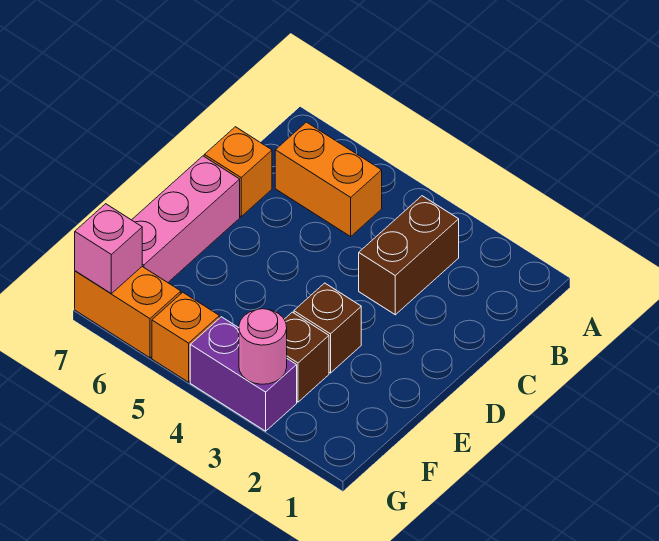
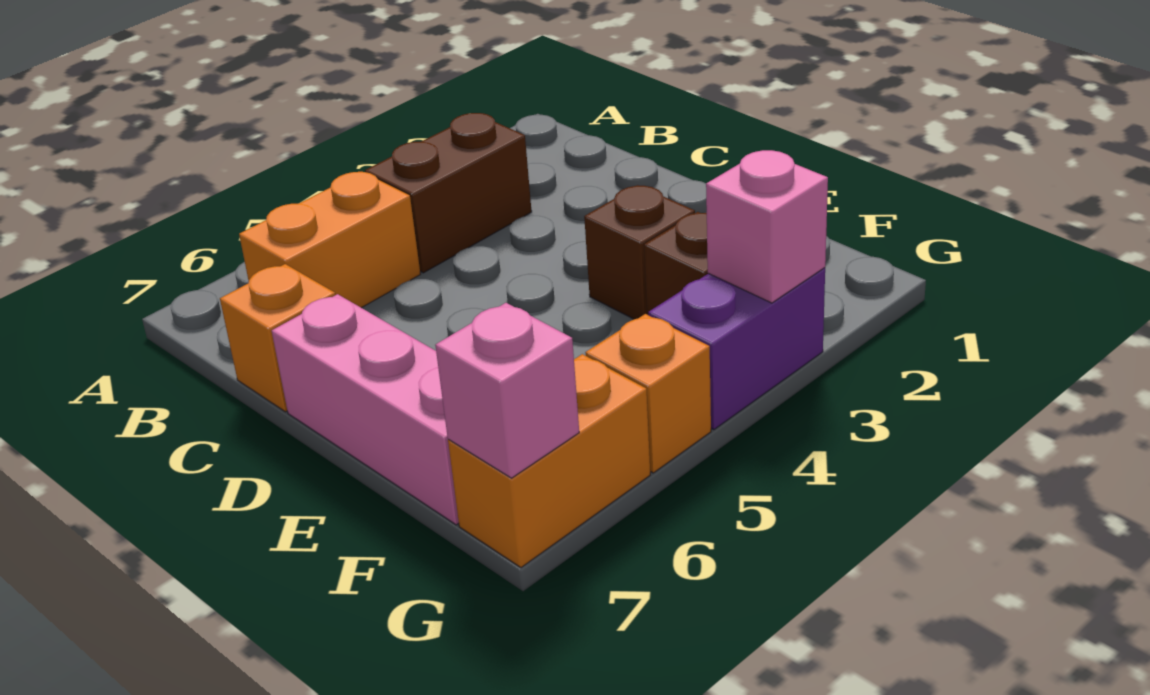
brown brick B3:C3 level 1 -> brown brick B3:B4 level 1
pink round brick G3 level 2 -> pink brick G3 level 2

